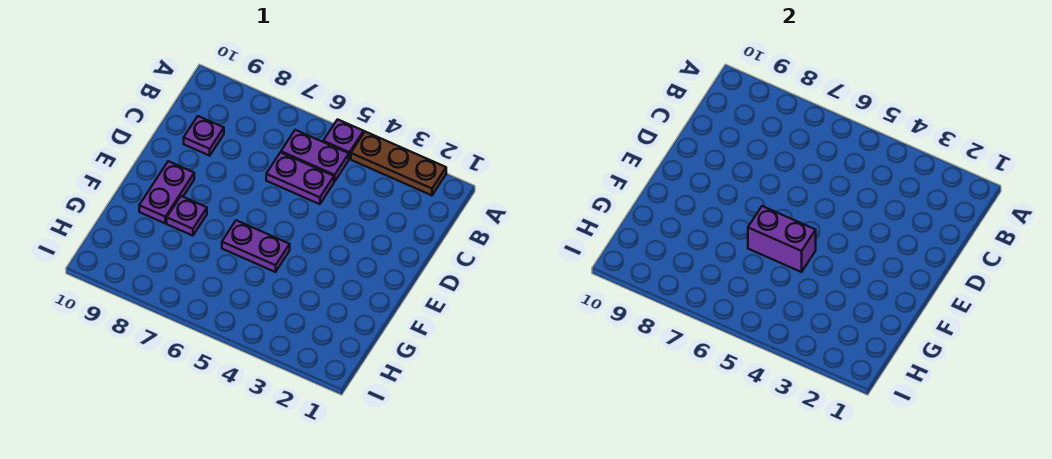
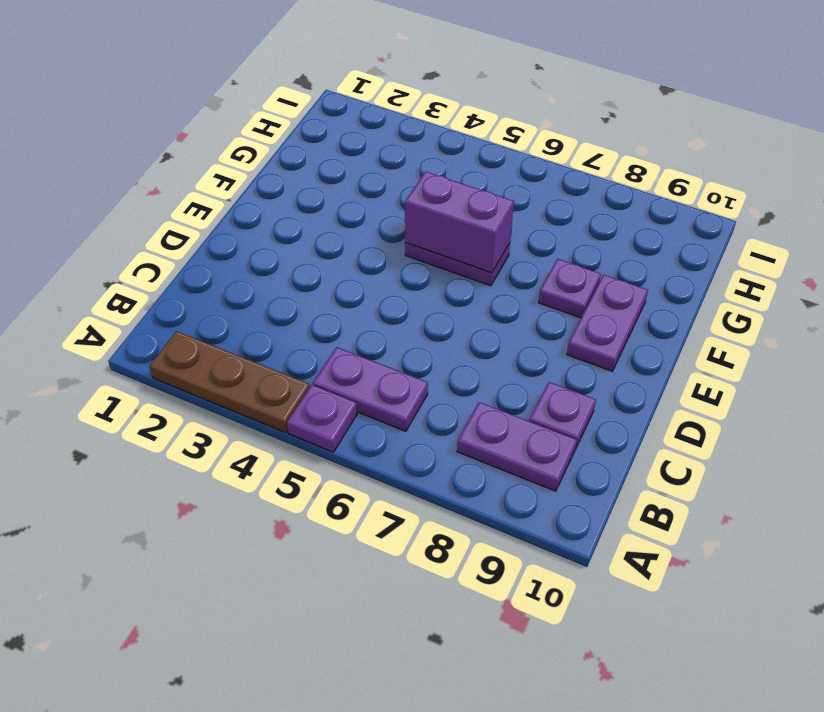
purple plate C5:C6 level 1 -> purple plate B8:B9 level 1

